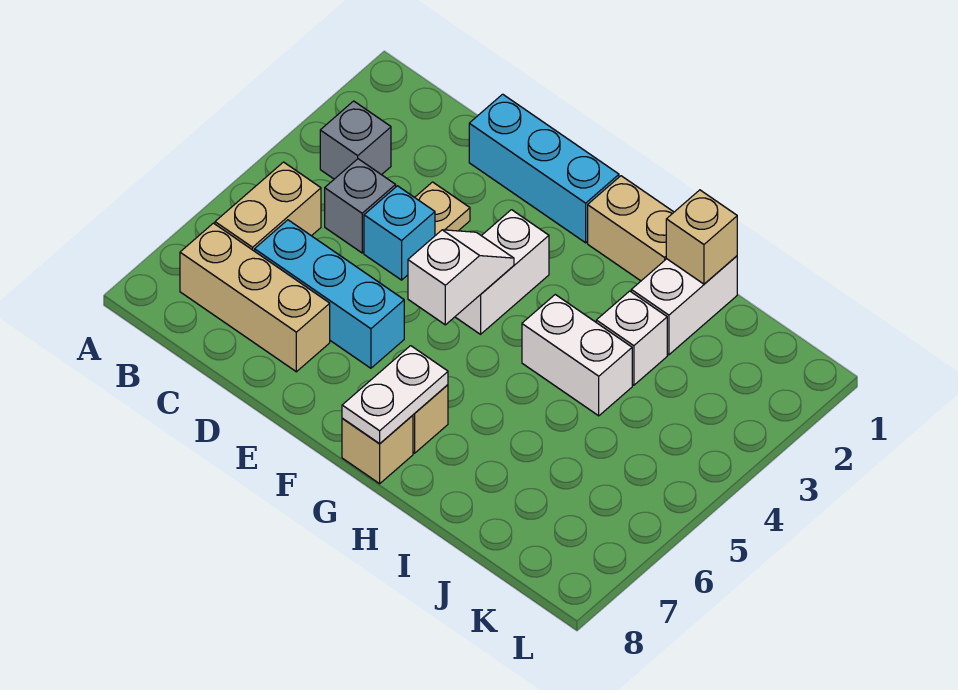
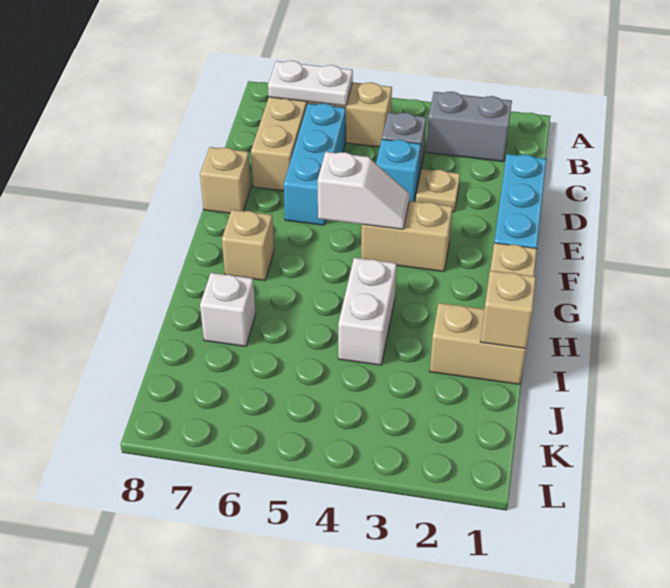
grey brick B3 level 1 -> grey brick B2:B3 level 1
white brick F3:F4 level 1 -> tan brick F3:F4 level 1
white plate G7:G8 level 2 -> white plate B6:B7 level 2
tan brick G8 level 1 -> tan brick E8 level 1
white brick I1:I2 level 1 -> tan brick I1:I2 level 1
white brick I3 level 1 -> white brick I7 level 1

